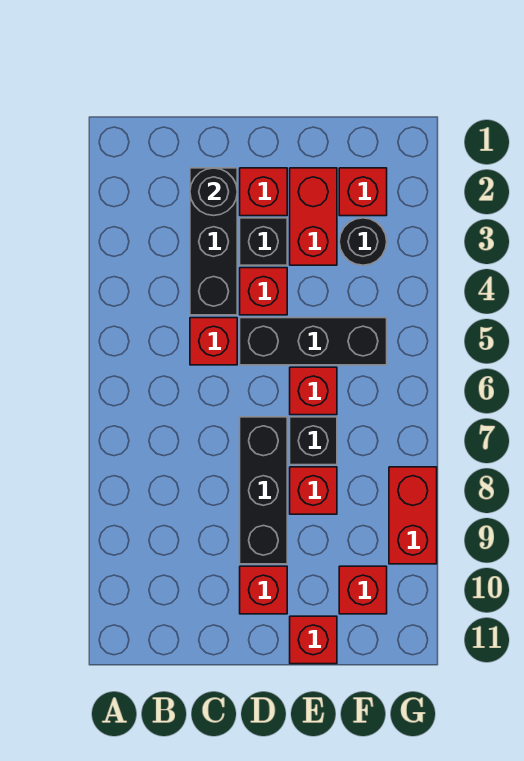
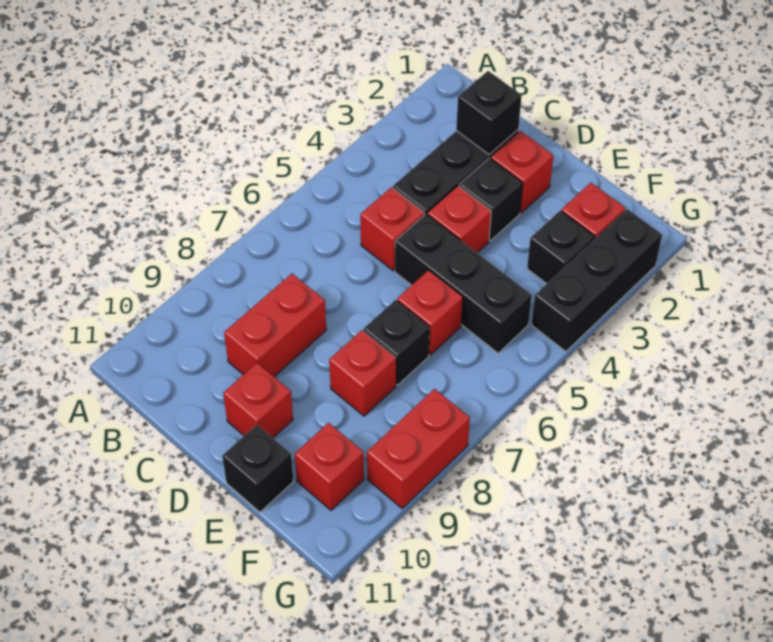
black round brick C2 level 2 -> black brick C2 level 2
black brick D7:D9 level 1 -> black brick G2:G4 level 1
red brick E2:E3 level 1 -> red brick C8:C9 level 1
red brick E11 level 1 -> black brick E11 level 1
black round brick F3 level 1 -> black brick F3 level 1

